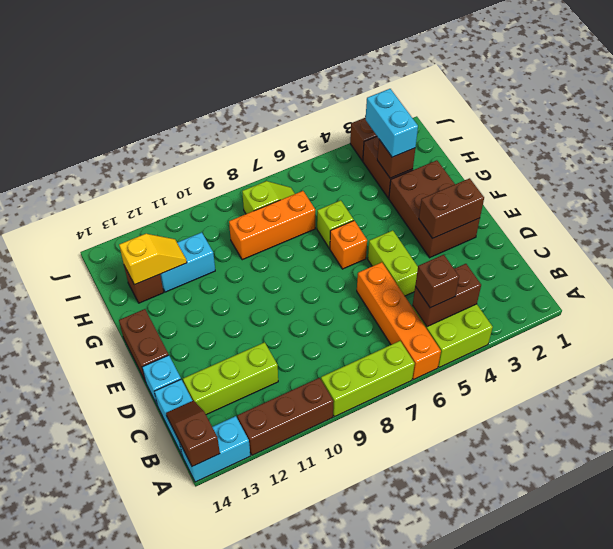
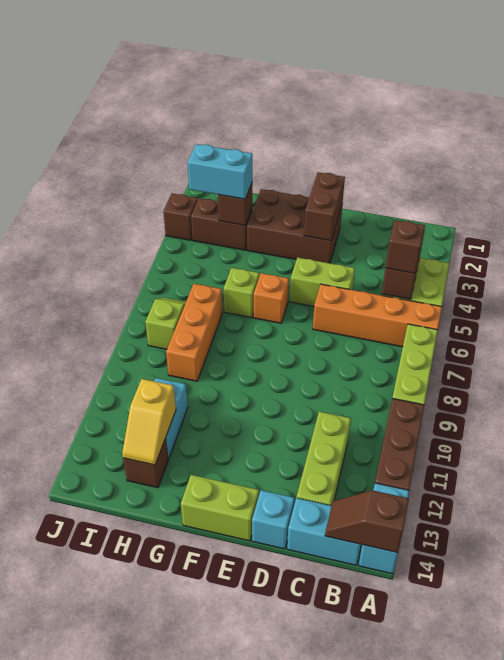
brown brick E14:F14 level 1 -> lime brick E14:F14 level 1
yellow slope H12:H13 level 2 top 13 -> yellow slope H12:H13 level 2 top 12

